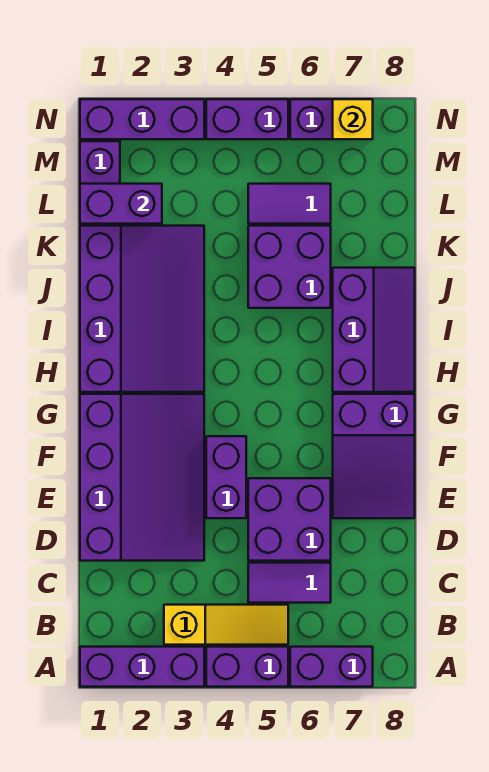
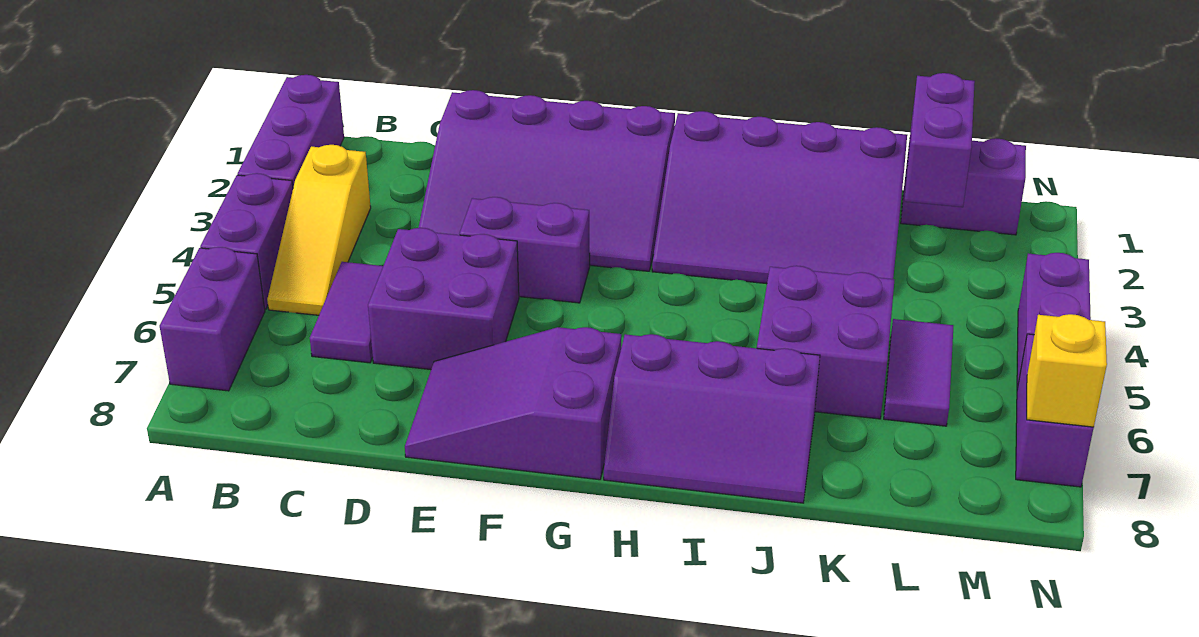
purple brick N1:N3 level 1 -> none

